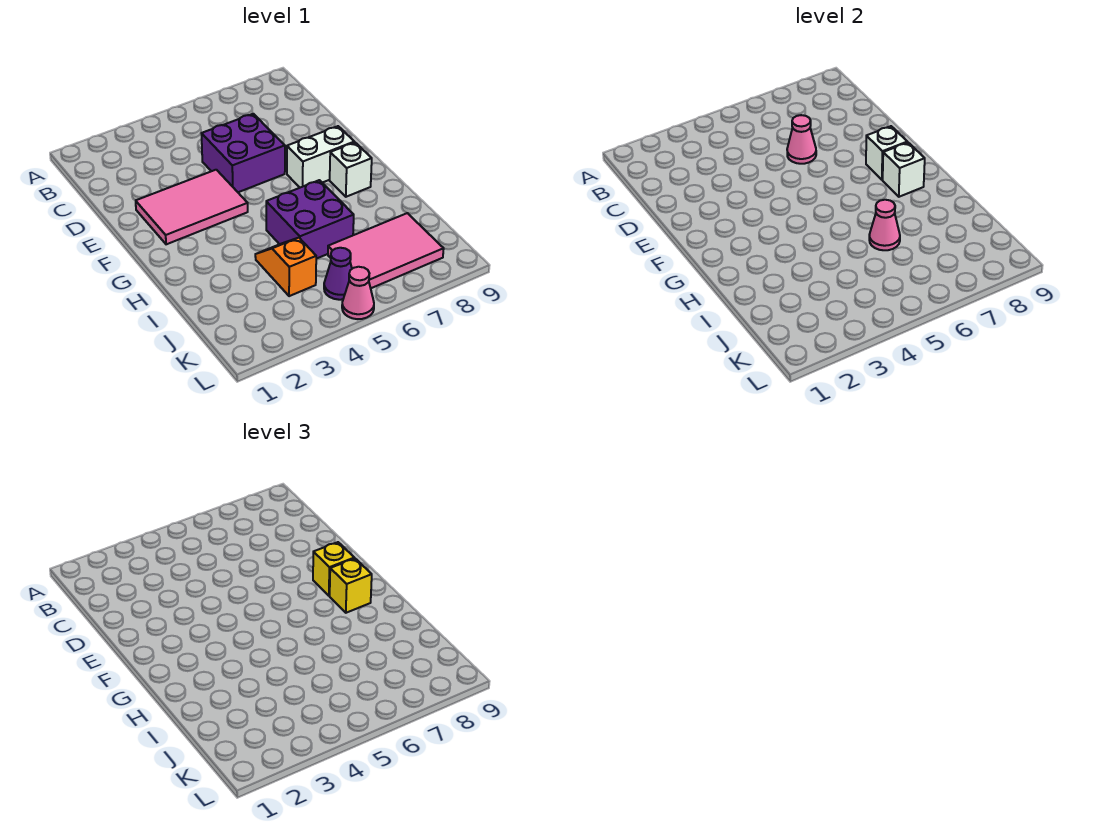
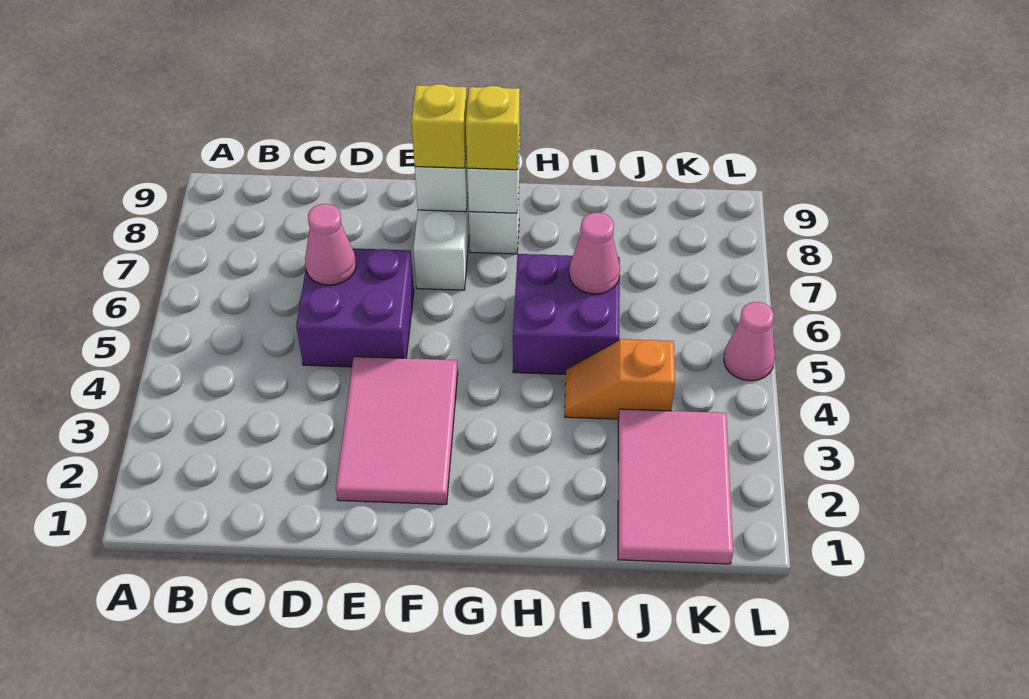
pink tile J6:K8 level 1 -> pink tile J1:K3 level 1
purple cone K5 level 1 -> none

